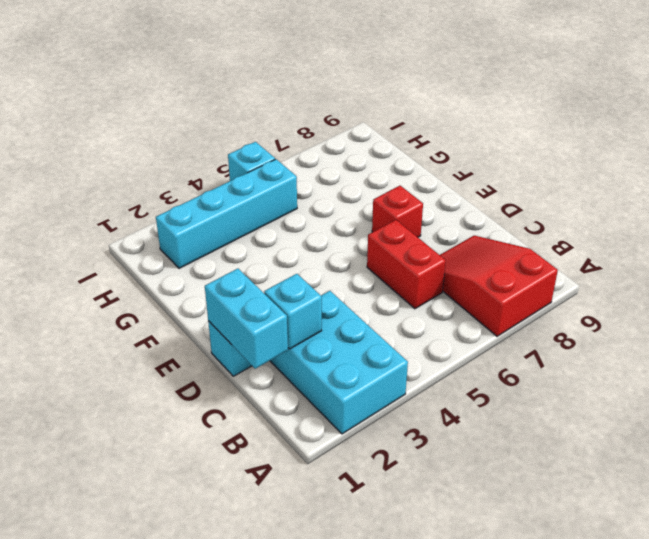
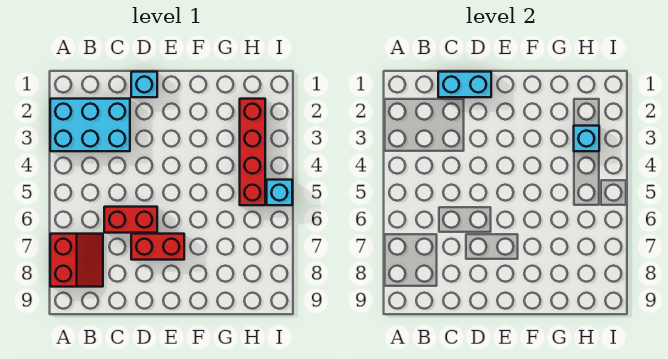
red slope A7:C8 level 1 top A -> red slope A7:B8 level 1 top A
cyan brick C2 level 2 -> cyan brick H3 level 2
red brick E7 level 1 -> red brick D7:E7 level 1
cyan brick H2:H5 level 1 -> red brick H2:H5 level 1

